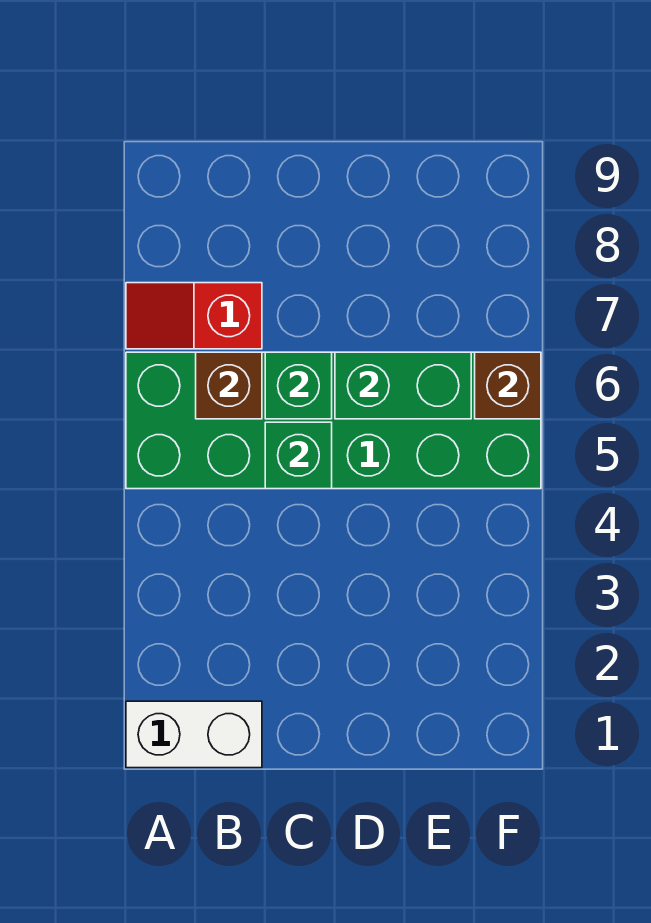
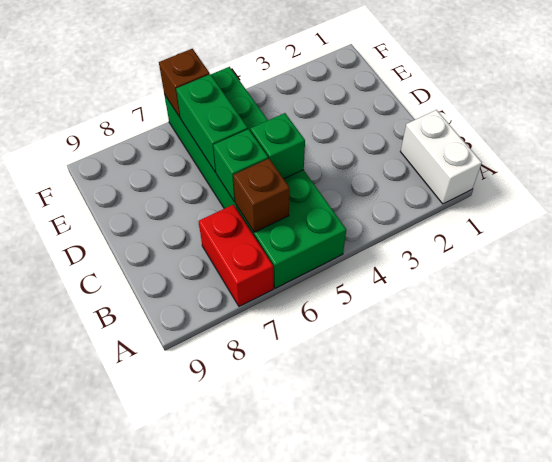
red slope A7:B7 level 1 top B -> red brick A7:B7 level 1

